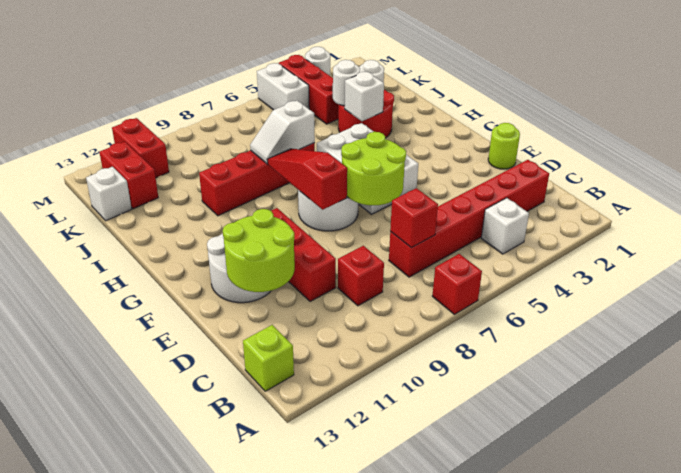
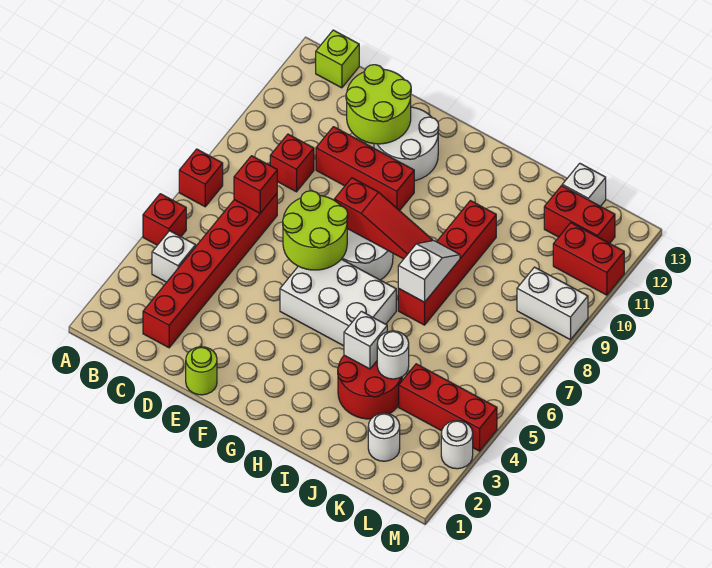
none -> red brick A5 level 1
white brick L5:M5 level 1 -> white brick L9:M9 level 1

